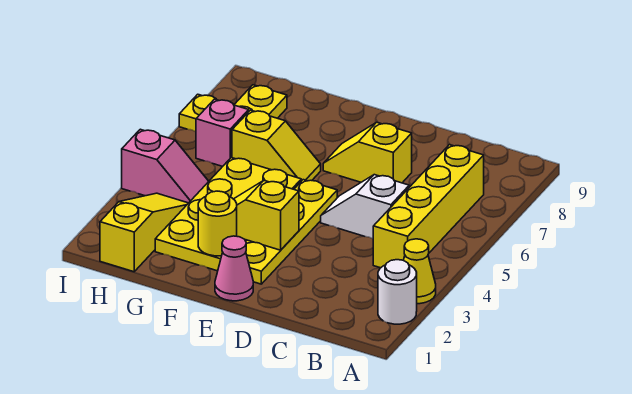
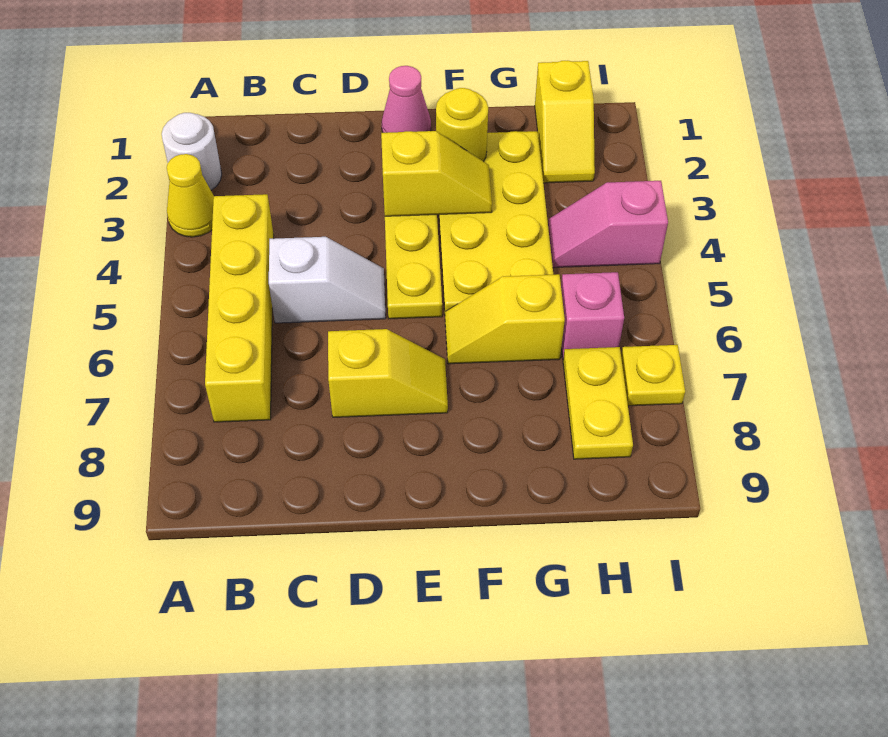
yellow slope H1:H3 level 1 top 1 -> yellow slope H1:H2 level 1 top 1

